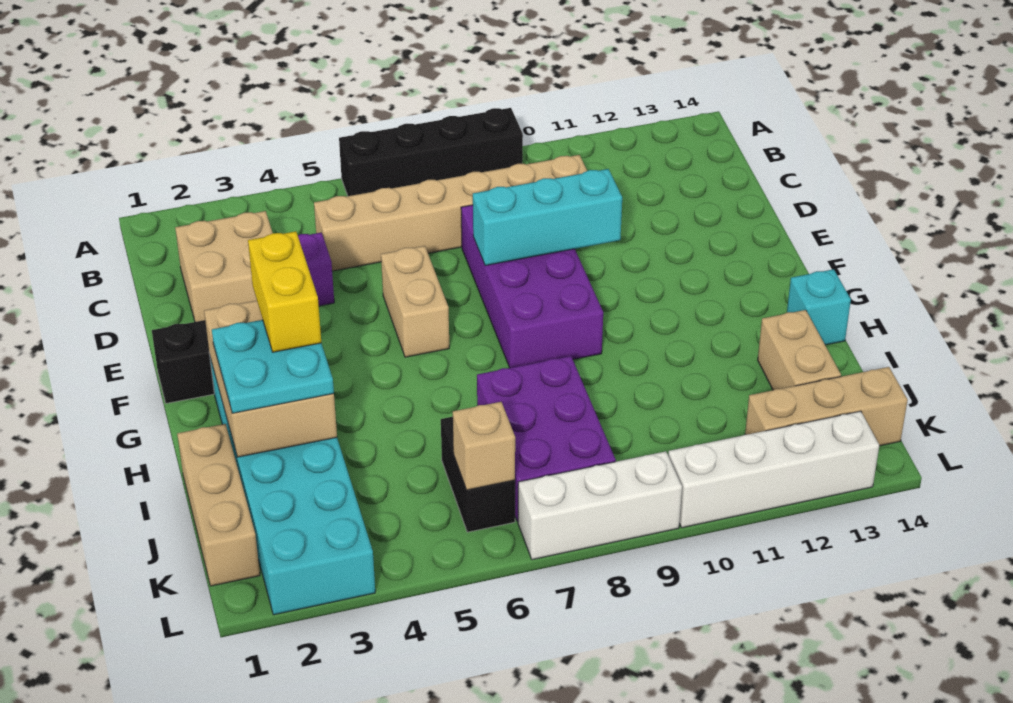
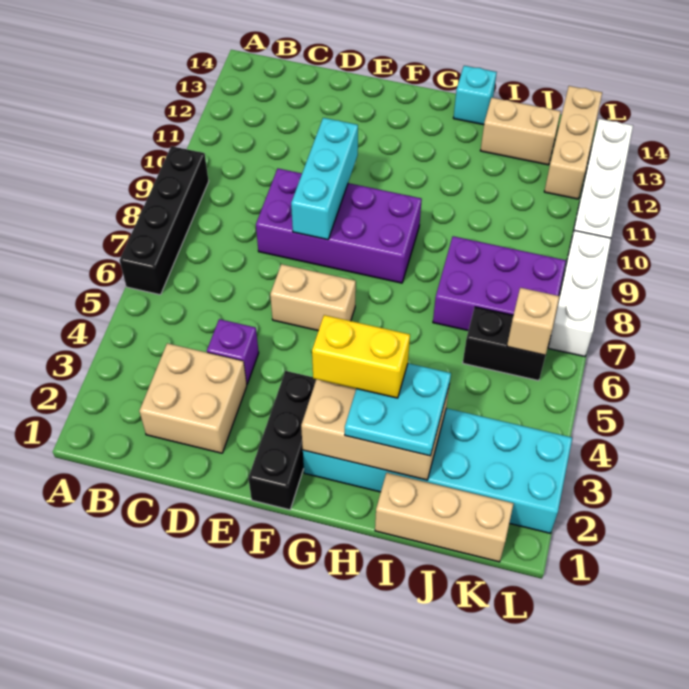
tan brick C5:C10 level 1 -> none

